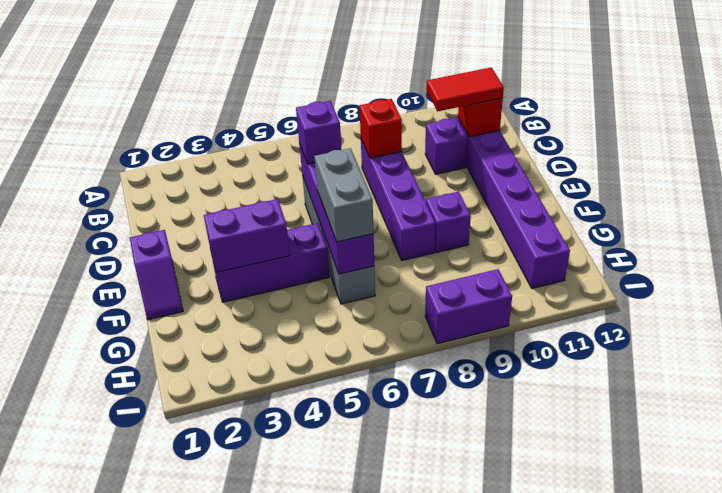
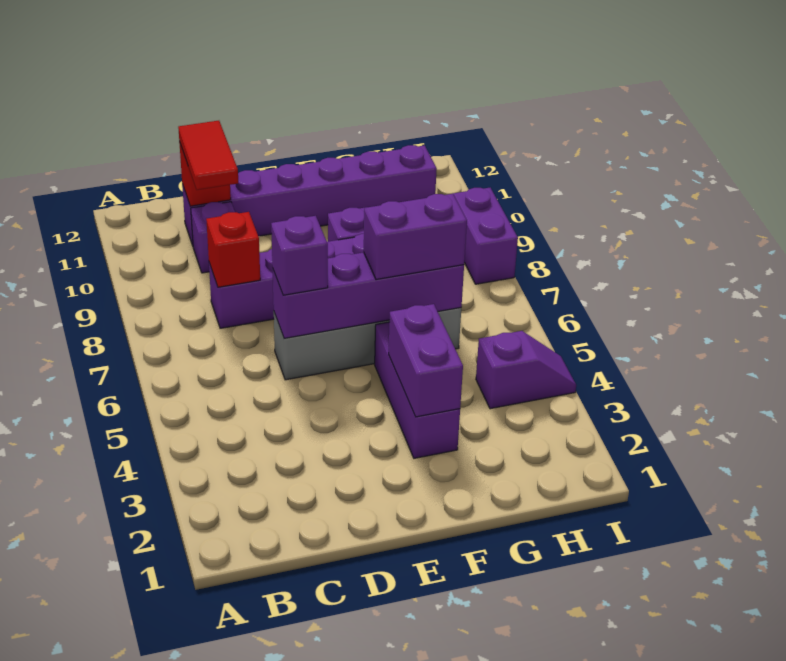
purple slope E1:F1 level 1 top E -> purple slope H4:I4 level 1 top H
grey brick F6:G6 level 3 -> purple brick F6:G6 level 3

